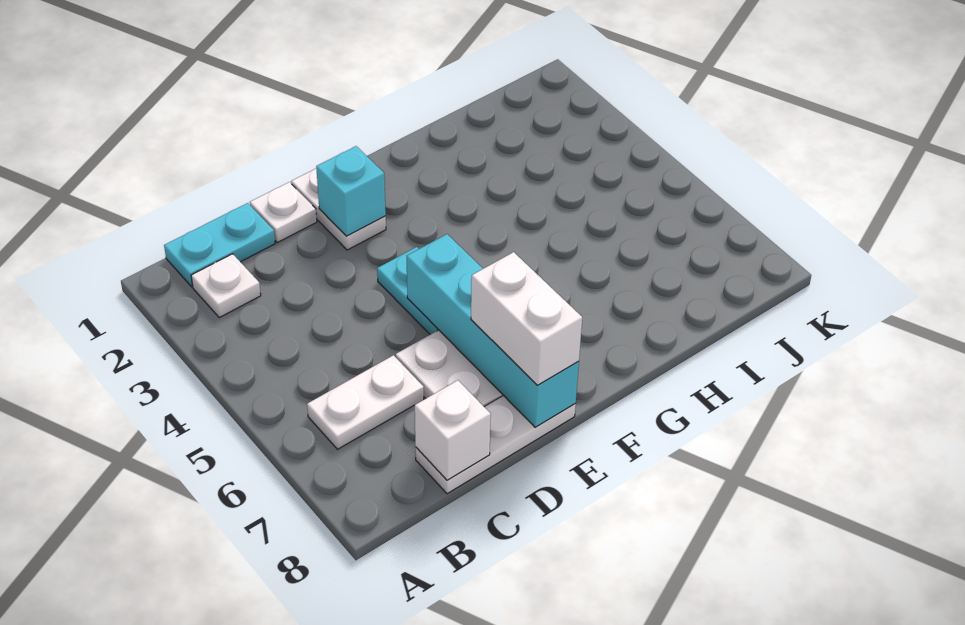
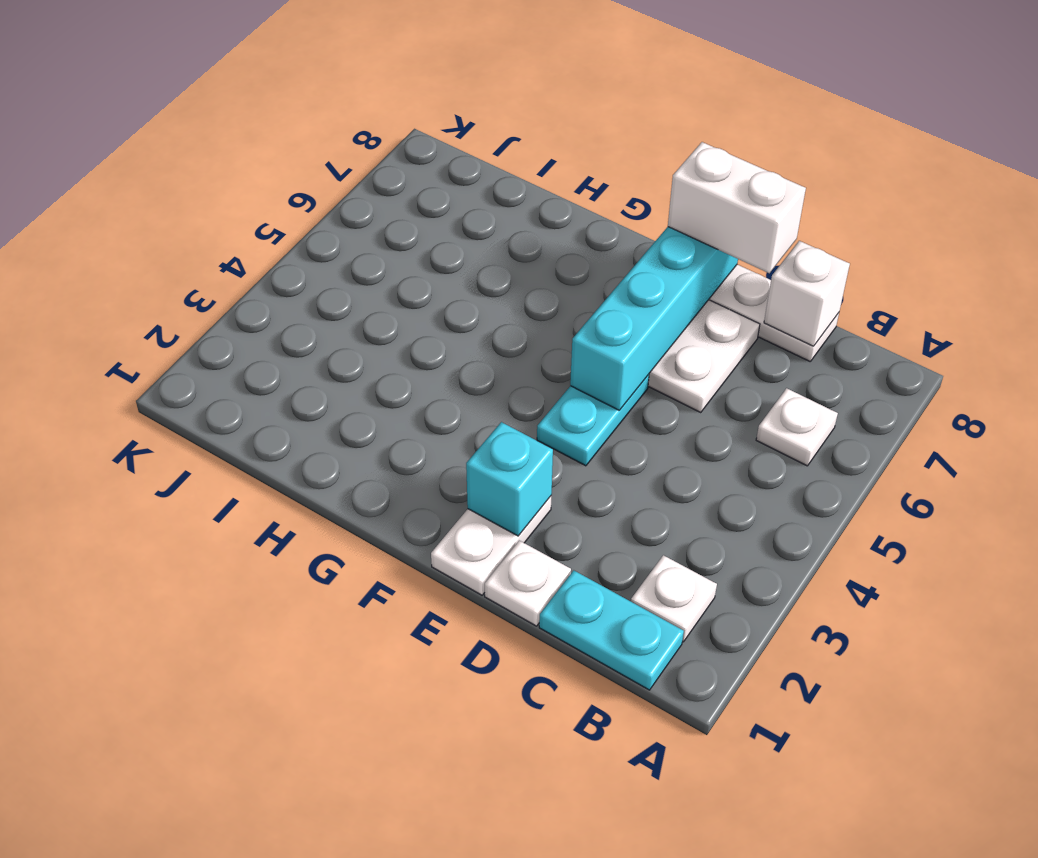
white plate B6:C6 level 1 -> white plate B6 level 1
white brick E7:E8 level 3 -> white brick D8:E8 level 3

